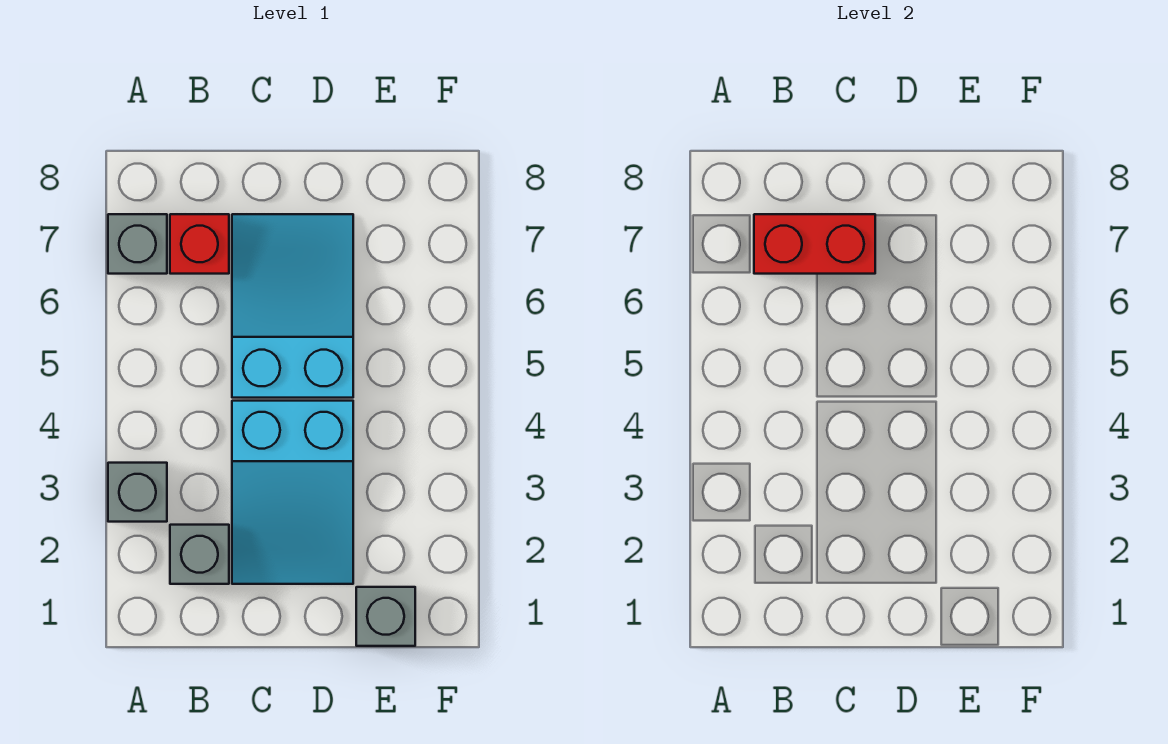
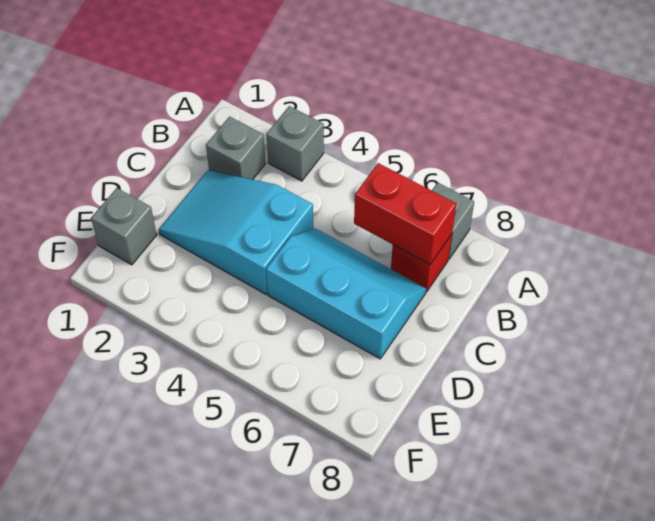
red brick B7:C7 level 2 -> red brick B6:B7 level 2
cyan slope C5:D7 level 1 top 5 -> cyan slope C5:D7 level 1 top D

